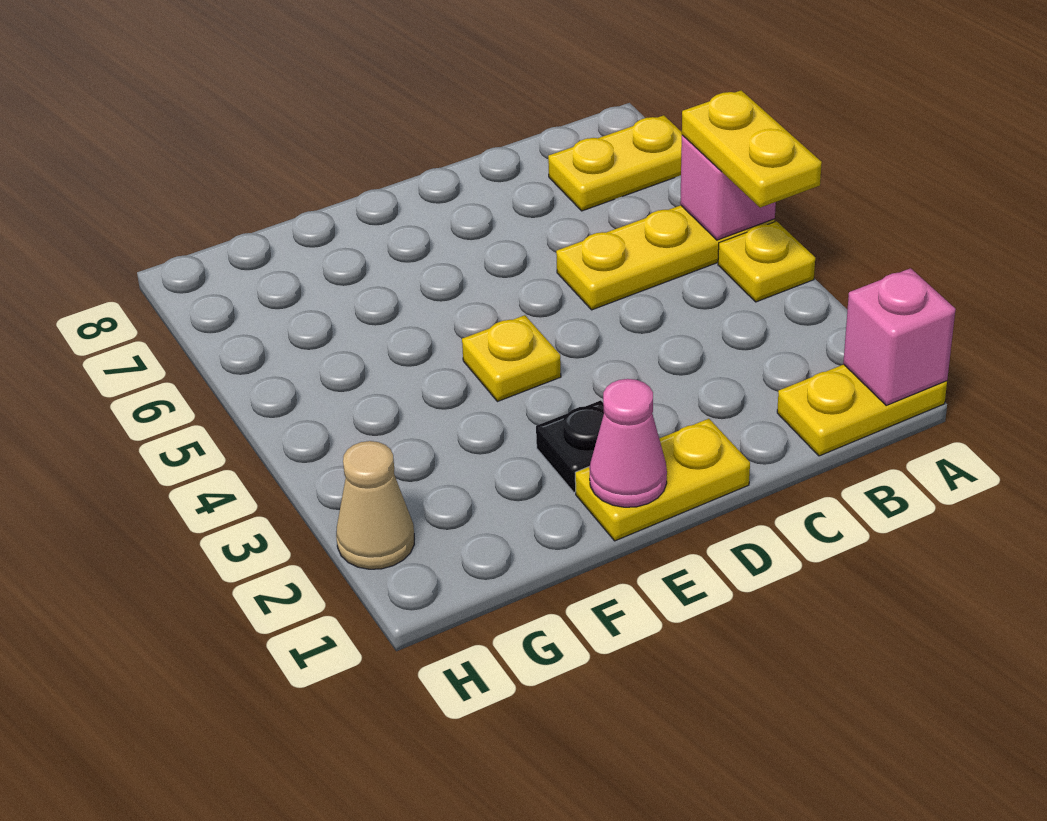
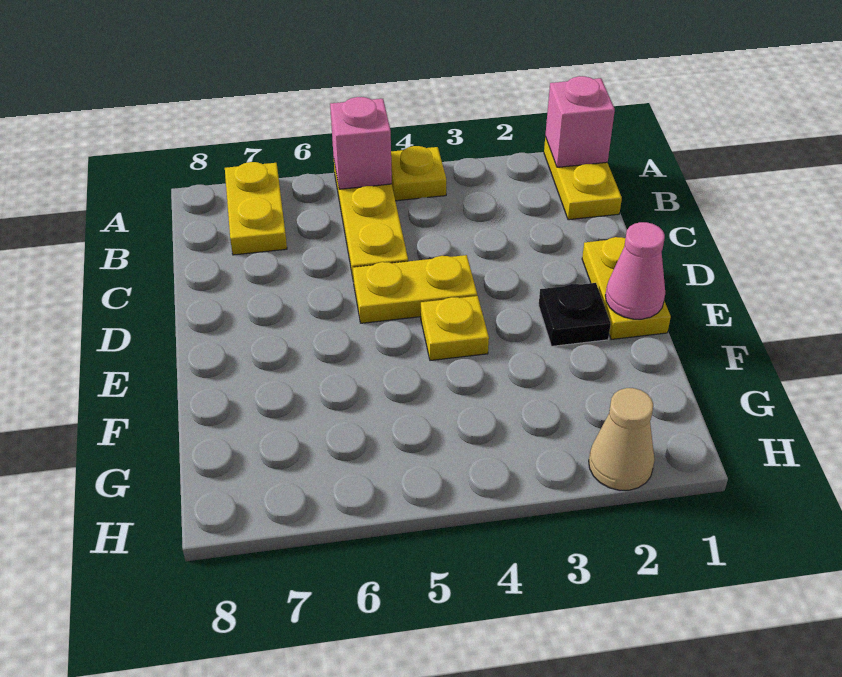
yellow plate A4:A5 level 3 -> yellow plate D4:D5 level 1

